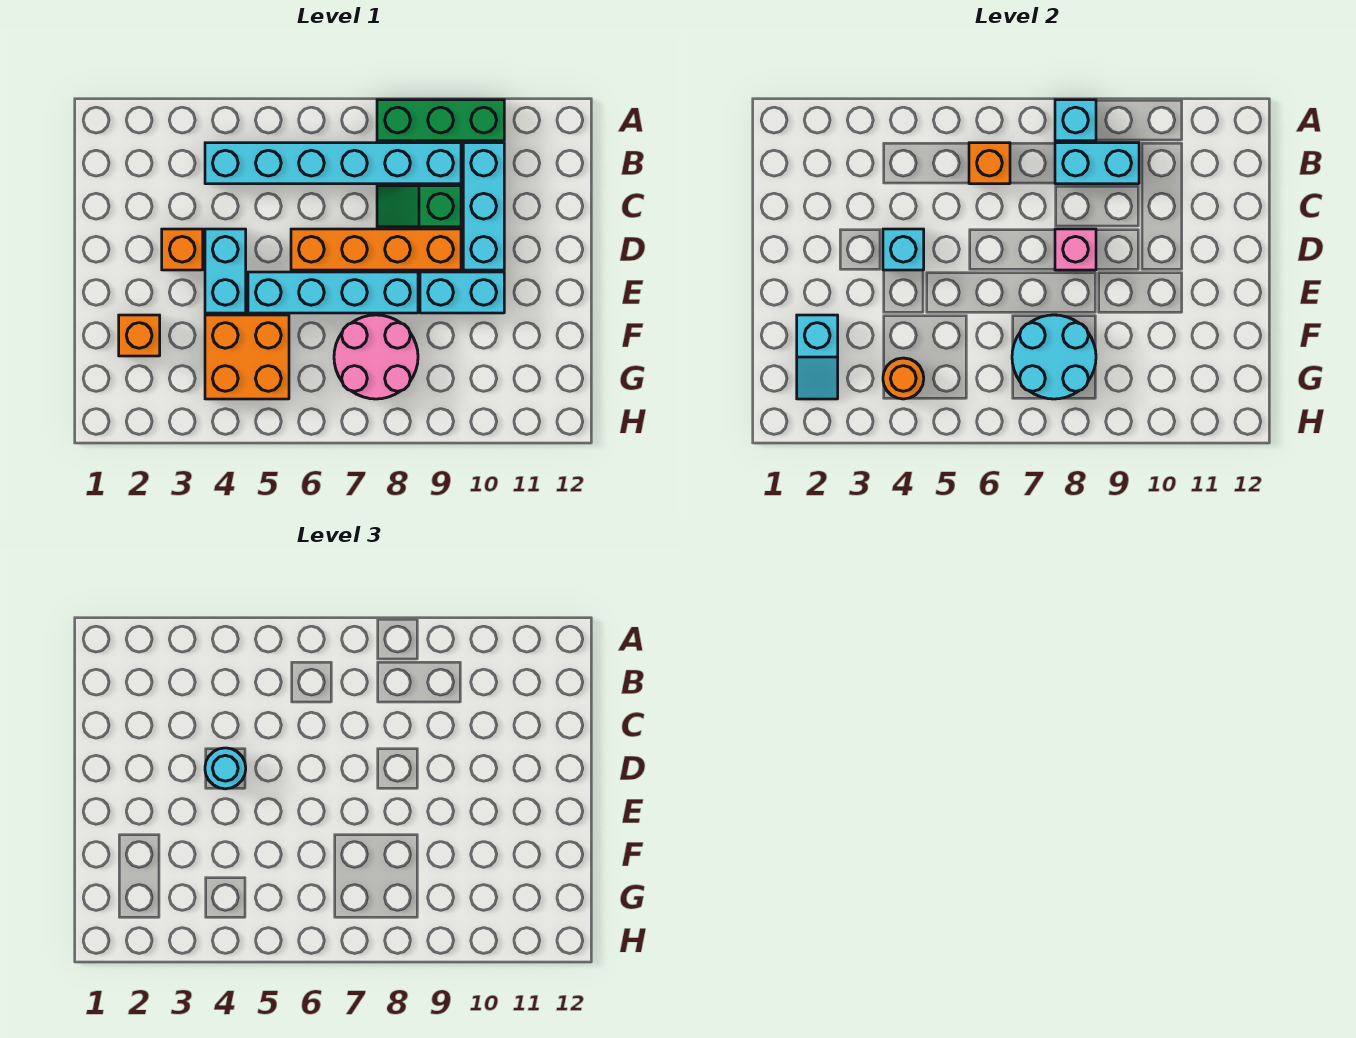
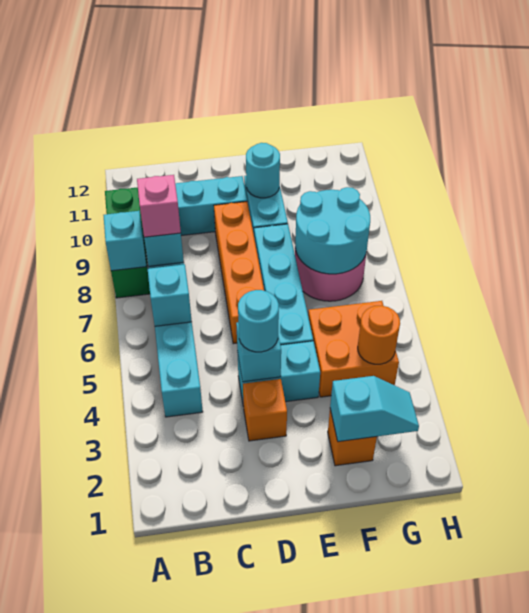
orange brick B6 level 2 -> cyan brick B6 level 2
green slope C8:C9 level 1 top 9 -> none
pink brick D8 level 2 -> pink brick B8 level 3
none -> cyan round brick E10 level 2

